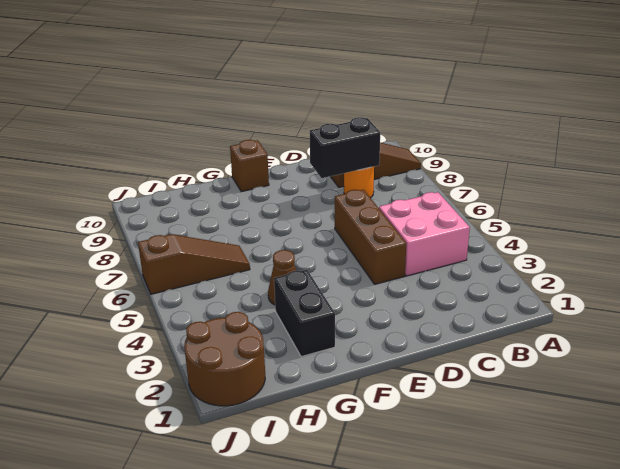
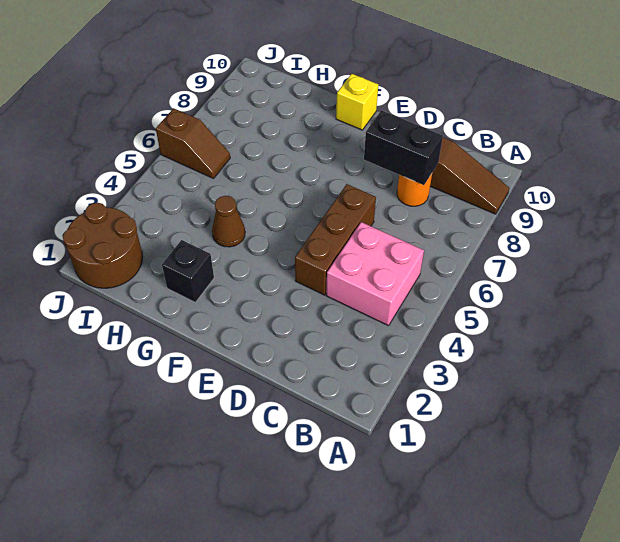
brown brick F10 level 1 -> yellow brick F10 level 1
black brick G2:G3 level 1 -> black brick G2 level 1
brown slope H6:J6 level 1 top J -> brown slope I6:J6 level 1 top J

